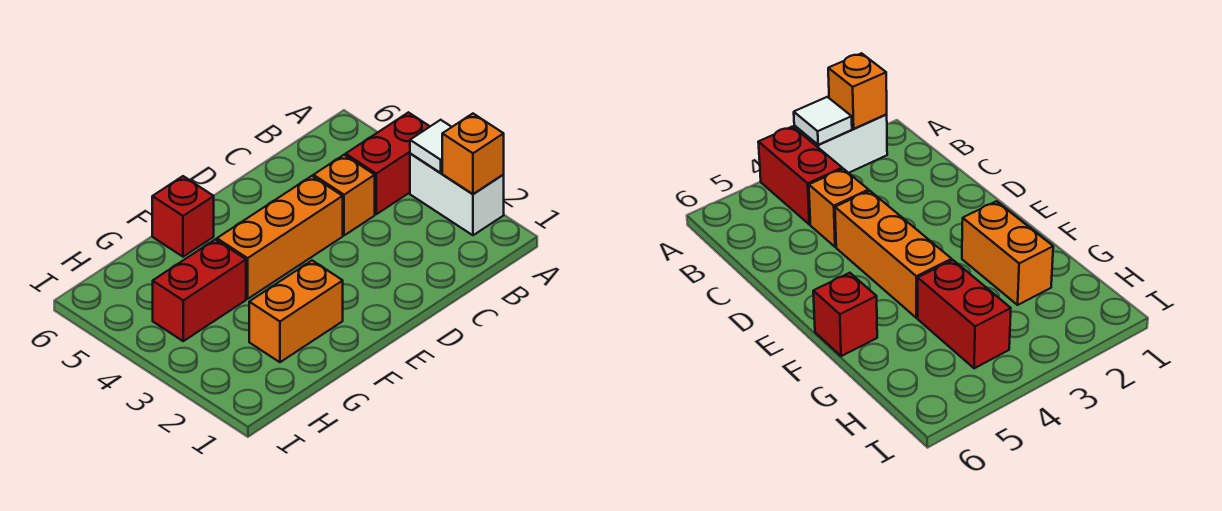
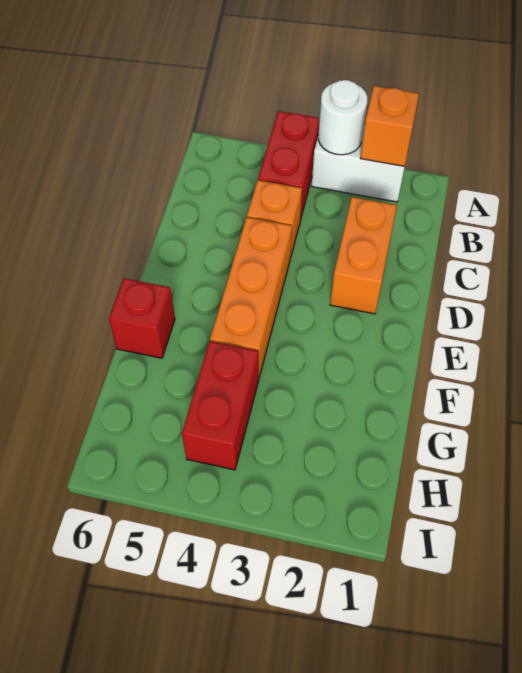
white tile A3 level 2 -> white round brick A3 level 2
orange brick F2:G2 level 1 -> orange brick C2:D2 level 1

